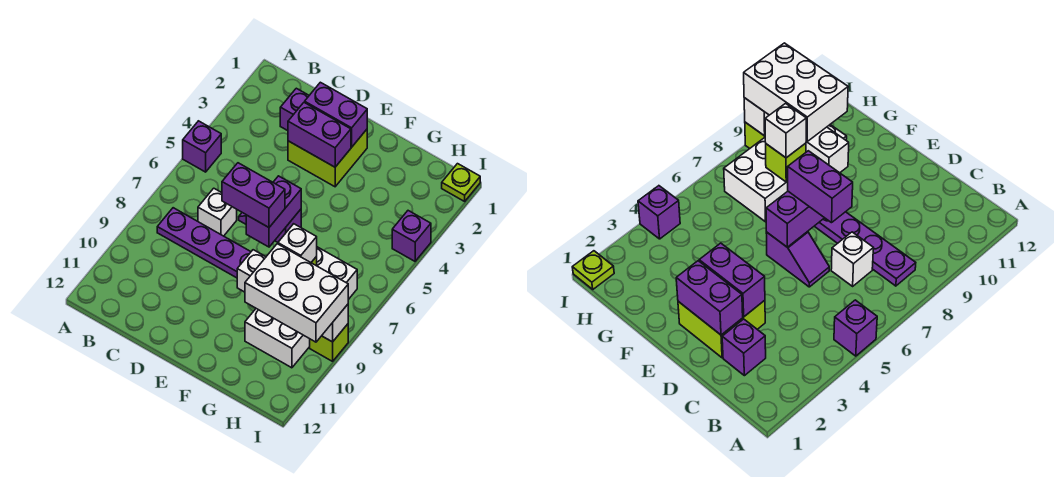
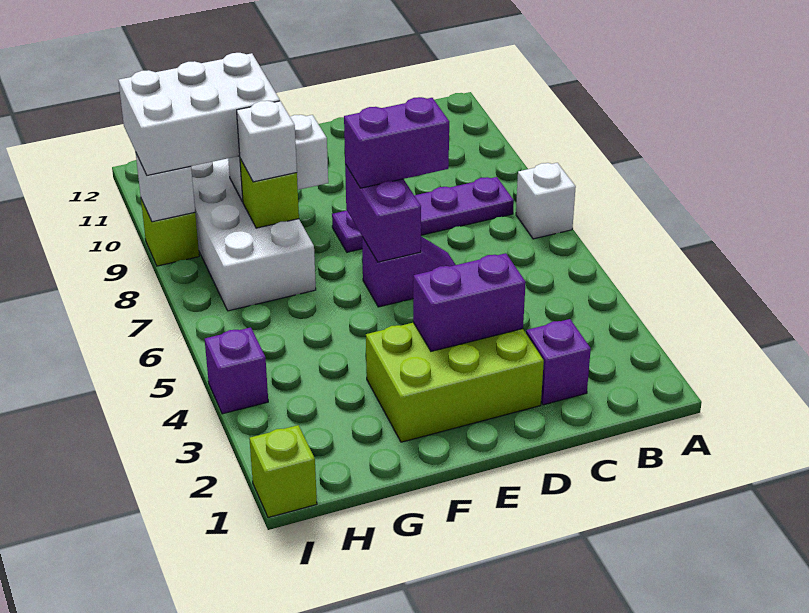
purple brick A5 level 1 -> none
white brick C7 level 1 -> white brick A7 level 1
lime brick D2:E3 level 1 -> lime brick D2:F3 level 1
purple brick D2:E2 level 2 -> none
lime plate I1 level 1 -> lime brick I1 level 1

